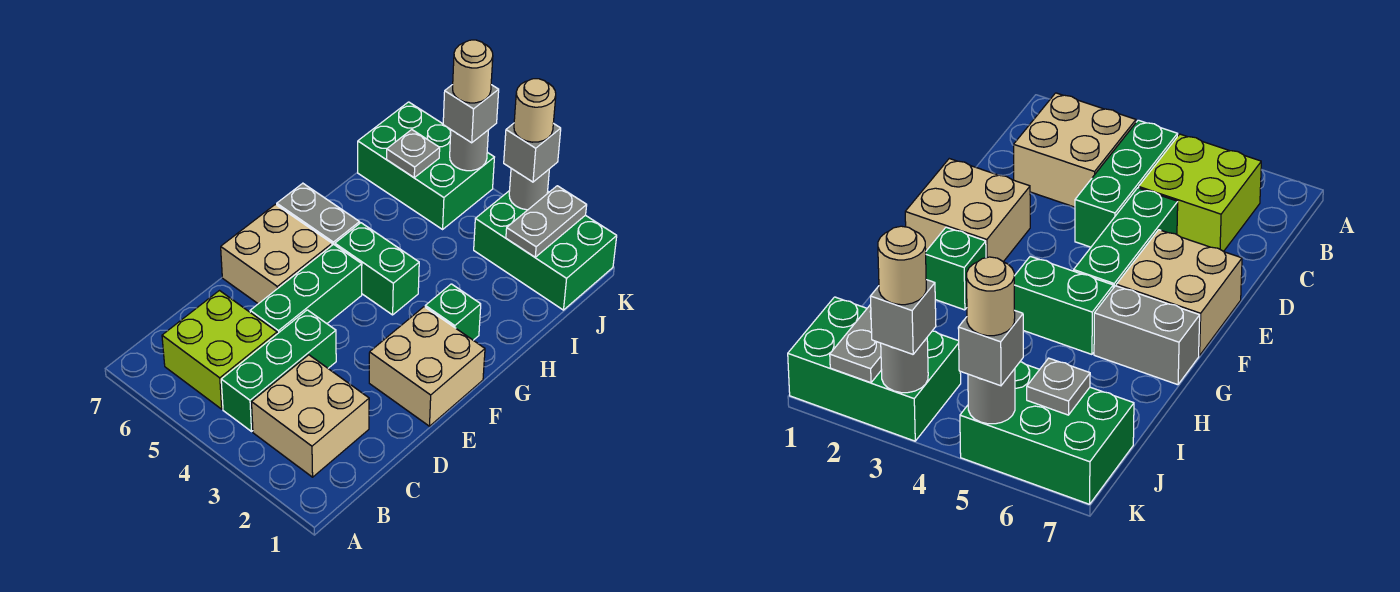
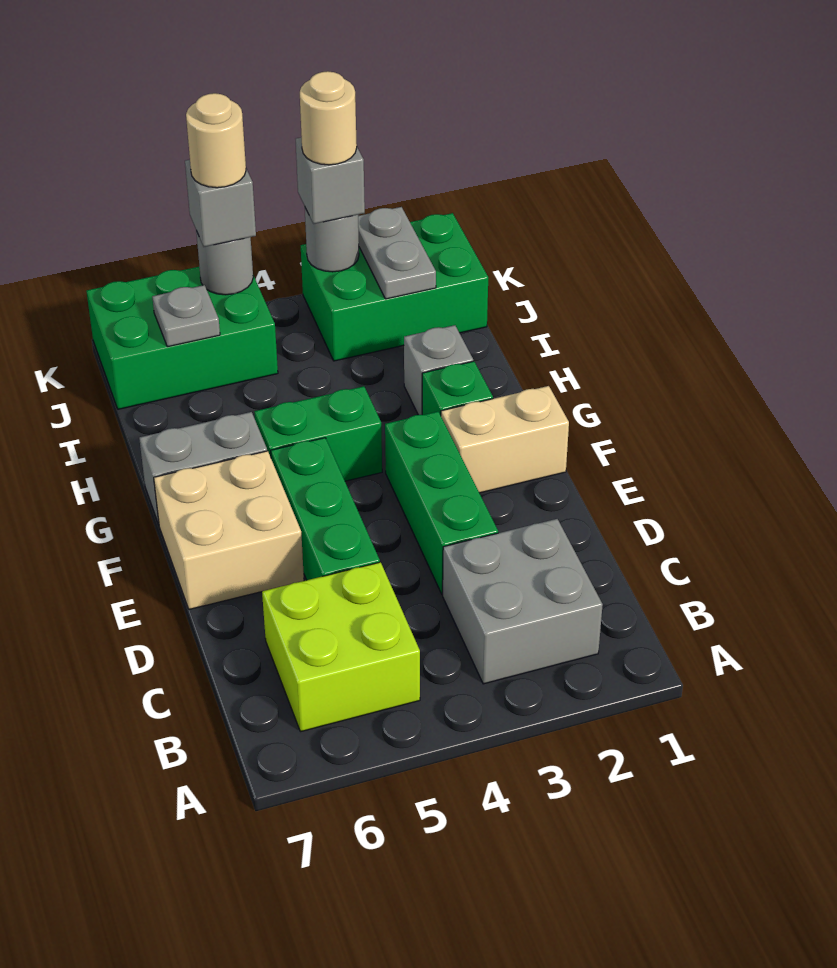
tan brick B2:C3 level 1 -> grey brick B2:C3 level 1
green brick B4:D4 level 1 -> green brick D3:F3 level 1
tan brick E1:F2 level 1 -> tan brick F1:F2 level 1
none -> grey brick H2 level 1

